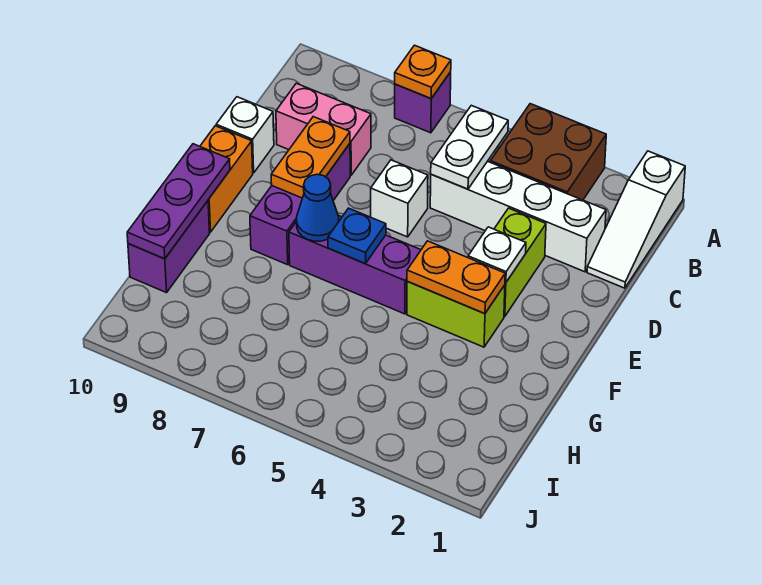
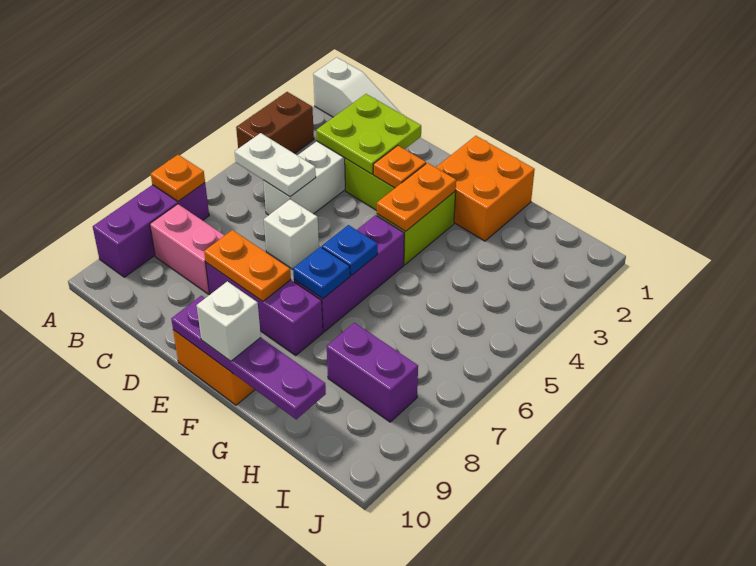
brown brick A3:B4 level 1 -> brown brick A3:A4 level 1
purple brick A7 level 1 -> purple brick A7:A9 level 1
none -> lime plate C2:D3 level 2
pink brick C8:C9 level 1 -> pink brick B8:C8 level 1
white brick D10 level 1 -> white brick F10 level 3
white plate E3 level 2 -> orange plate E3 level 2
none -> orange brick F1:G2 level 1
blue cone F7 level 2 -> blue plate F7 level 2
purple plate F10:H10 level 2 -> purple plate E10:H10 level 2
purple brick G10:H10 level 1 -> purple brick H8:I8 level 1

